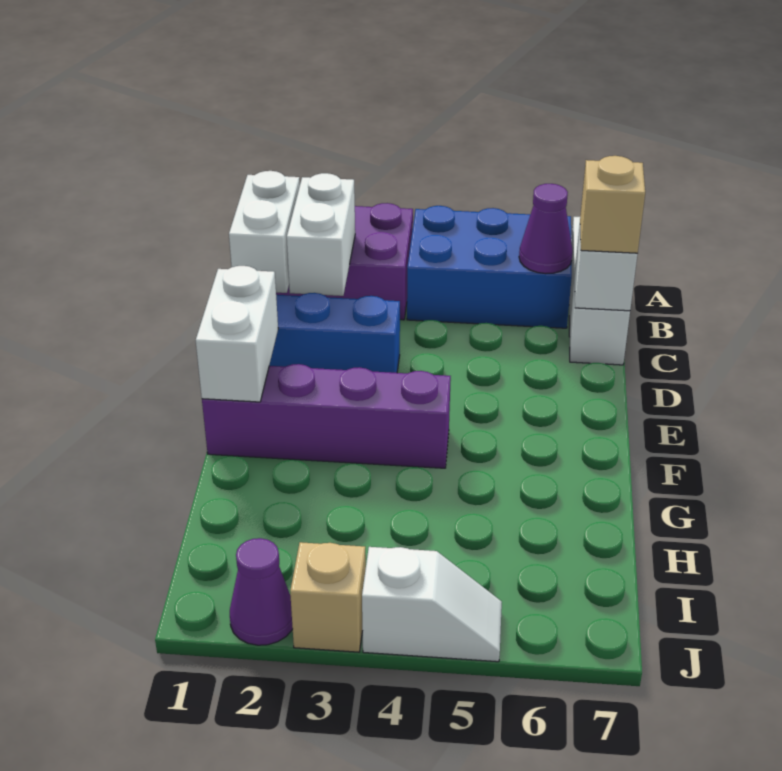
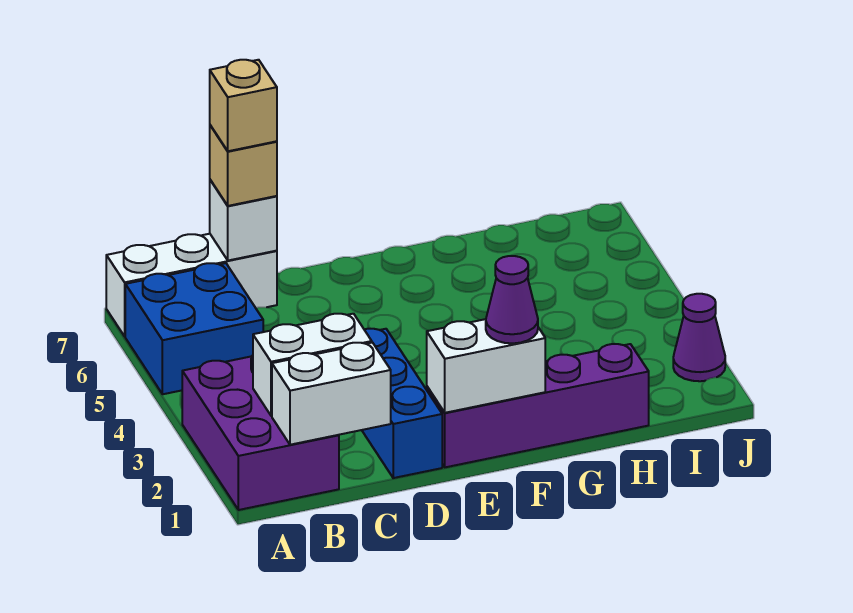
blue brick A4:B6 level 1 -> blue brick A5:B6 level 1
purple cone B6 level 2 -> purple cone F1 level 3
purple brick F1:F4 level 1 -> purple brick E1:H1 level 1
tan brick J3 level 1 -> tan brick C7 level 4
white slope J4:J5 level 1 top 4 -> none

